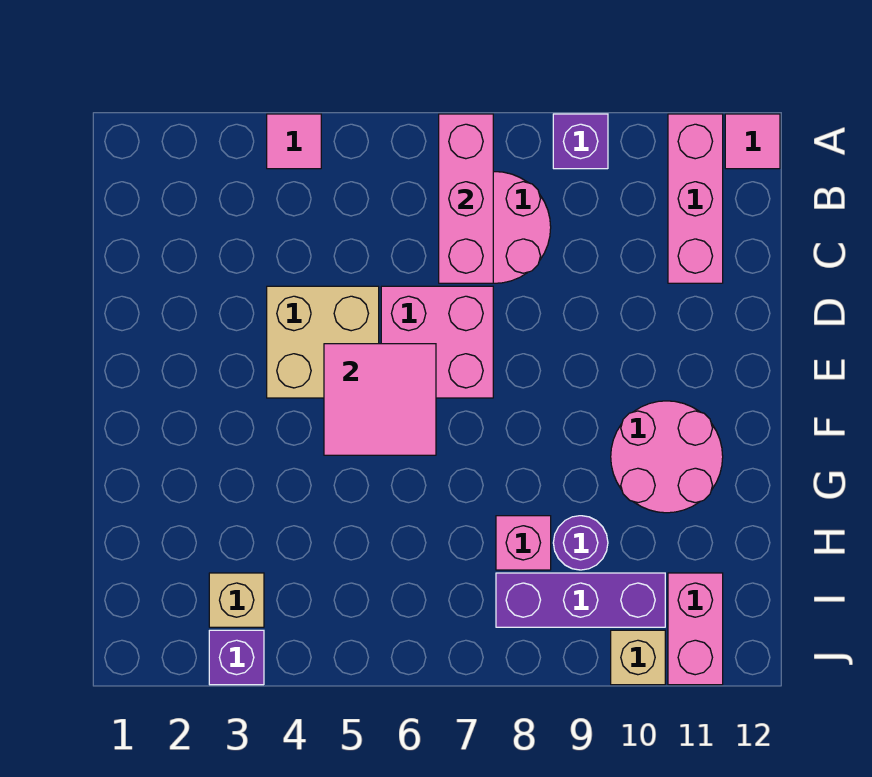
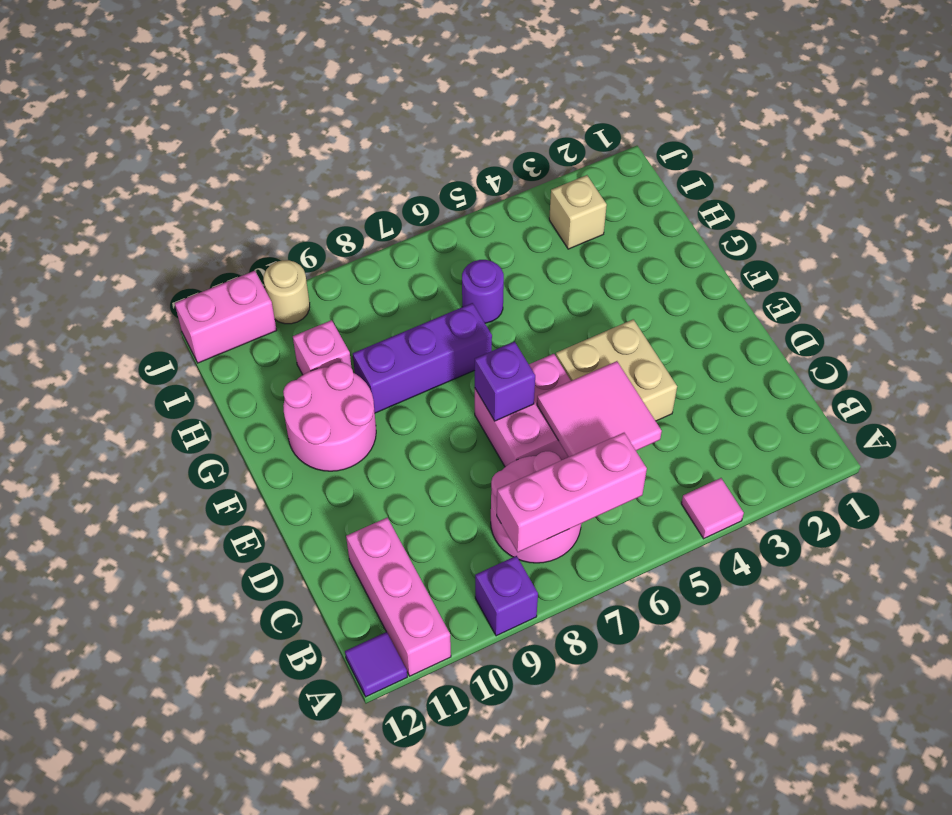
pink brick A7:C7 level 2 -> pink brick B6:B8 level 2
pink tile A12 level 1 -> purple tile A12 level 1
pink tile E5:F6 level 2 -> pink tile C5:D6 level 2
pink brick H8 level 1 -> pink brick H10 level 1
purple round brick H9 level 1 -> purple round brick H6 level 1
purple brick I8:I10 level 1 -> purple brick G7:G9 level 1
pink brick I11:J11 level 1 -> pink brick J11:J12 level 1
purple brick J3 level 1 -> purple brick E7 level 2
tan brick J10 level 1 -> tan round brick J10 level 1

